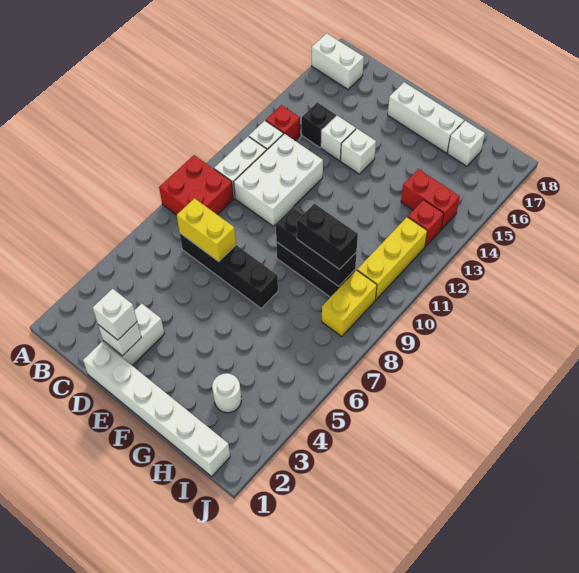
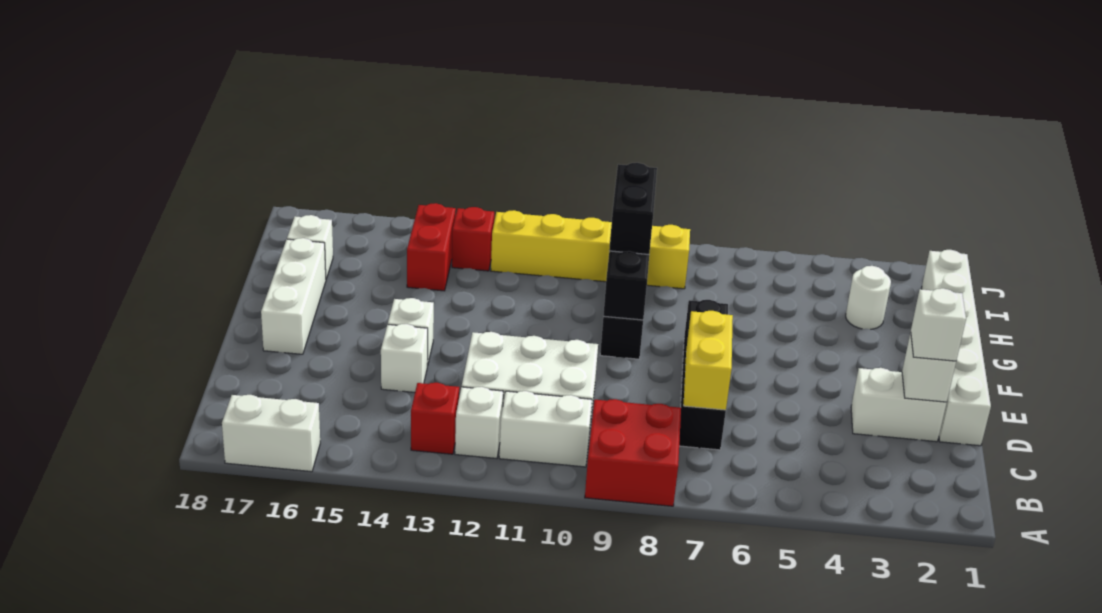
white brick A17:B17 level 1 -> white brick A16:A17 level 1
black brick C14 level 1 -> none

